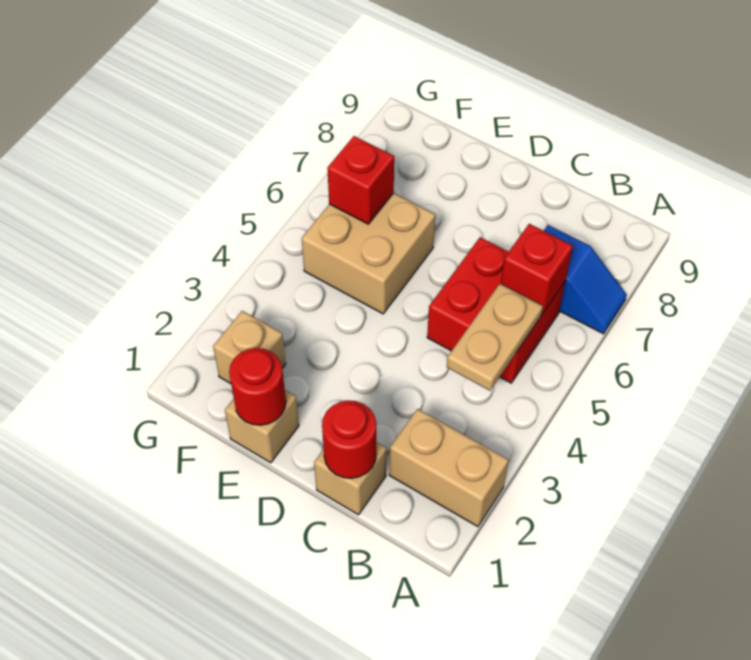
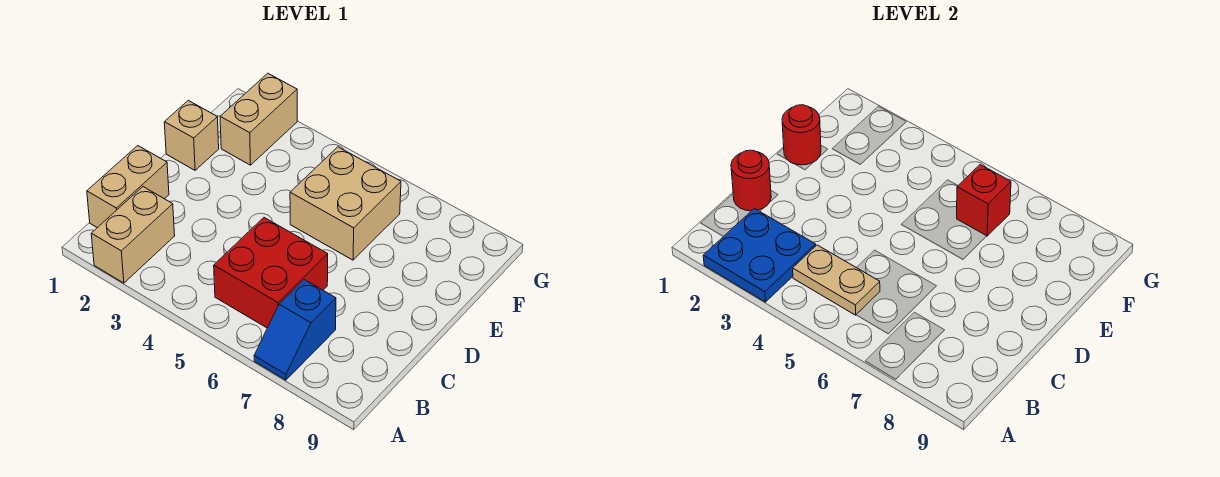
none -> blue plate A2:B3 level 2
red brick B6 level 2 -> none
tan brick C1 level 1 -> tan brick B1:C1 level 1
tan brick F2 level 1 -> tan brick F2:G2 level 1

